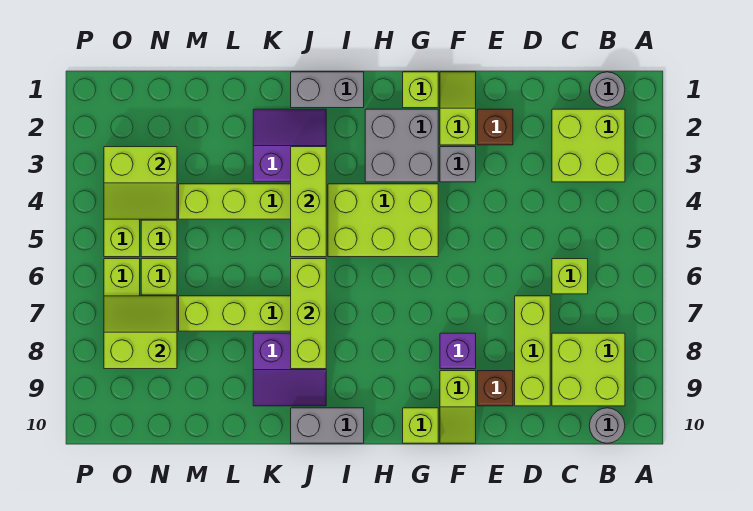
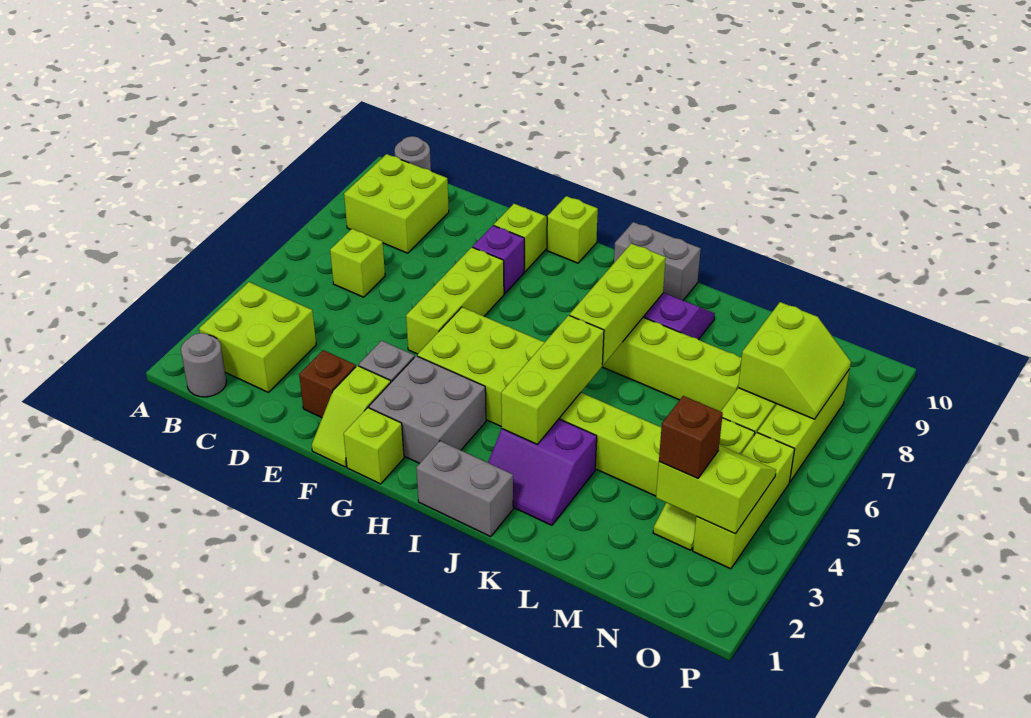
lime brick D7:D9 level 1 -> lime brick F5:F7 level 1
brown brick E9 level 1 -> brown brick N3 level 3
lime slope N7:O8 level 2 top 8 -> lime slope N7:O8 level 2 top N

